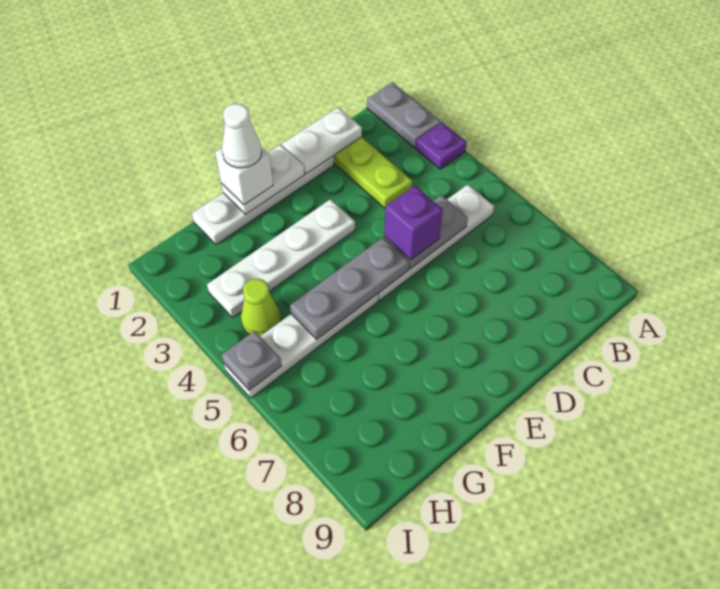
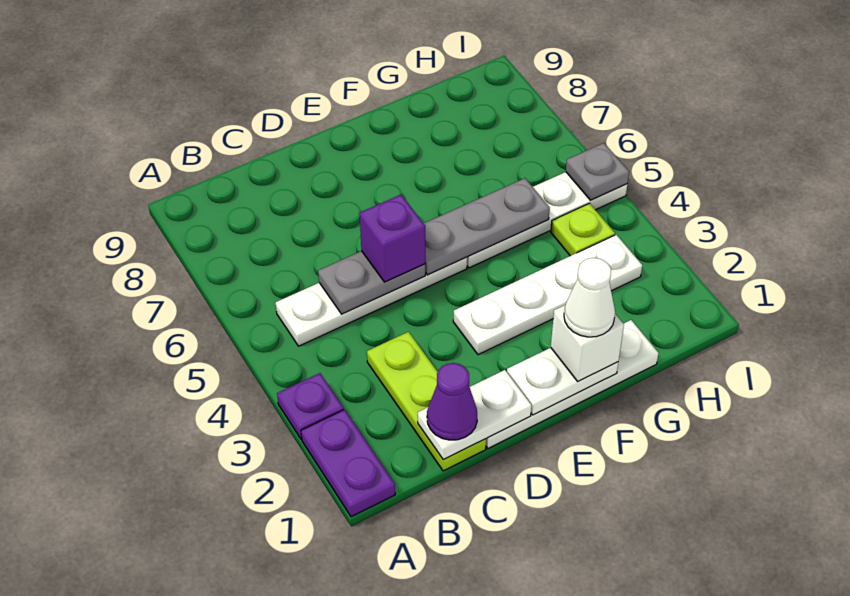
grey plate A1:A2 level 1 -> purple plate A1:A2 level 1
none -> purple cone C1 level 3
lime cone H4 level 1 -> lime plate H4 level 1

